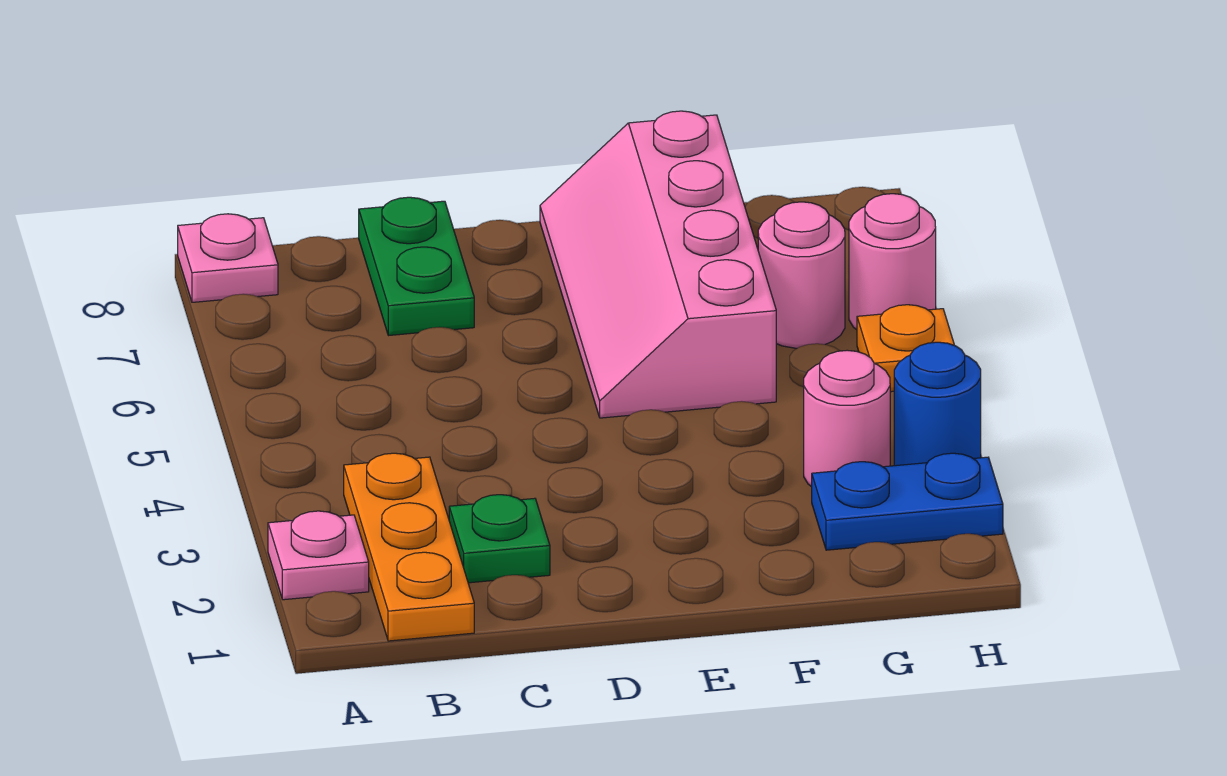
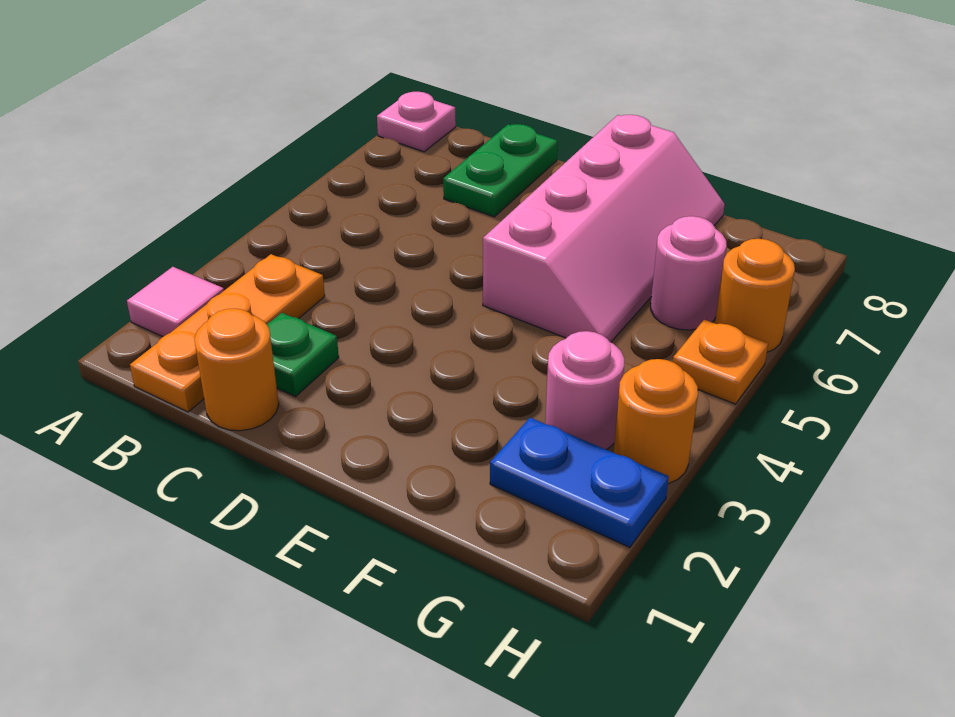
pink plate A2 level 1 -> pink tile A2 level 1
none -> orange round brick C1 level 1
pink slope E5:F8 level 1 top F -> pink slope E5:F8 level 1 top E
blue round brick H3 level 1 -> orange round brick H3 level 1
pink round brick H6 level 1 -> orange round brick H6 level 1

